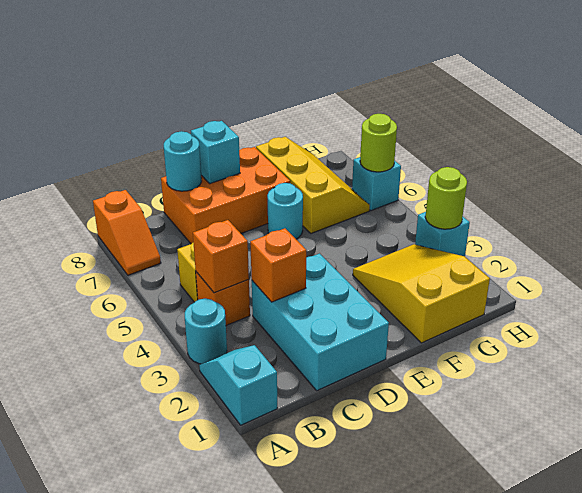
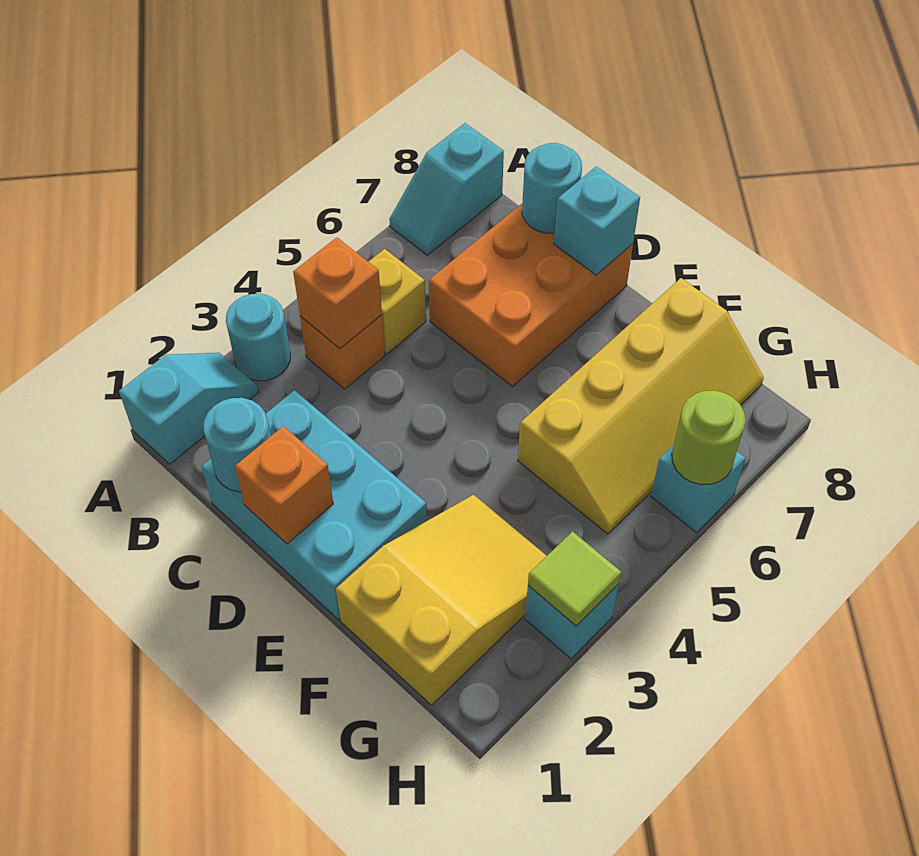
orange slope A7:A8 level 1 top 8 -> cyan slope A7:A8 level 1 top 8
cyan brick C1:D3 level 1 -> cyan brick C1:E2 level 1
orange brick C3 level 2 -> orange brick D1 level 2
orange brick C7:E8 level 1 -> orange brick C6:D8 level 1
cyan round brick E6 level 1 -> cyan round brick C1 level 2
yellow slope F6:G8 level 1 top F -> yellow slope F5:G8 level 1 top F
lime round brick H3 level 2 -> lime tile H3 level 2

